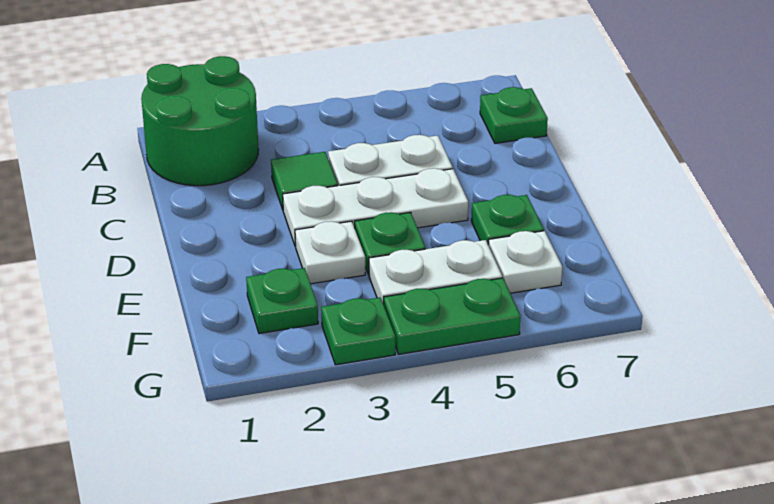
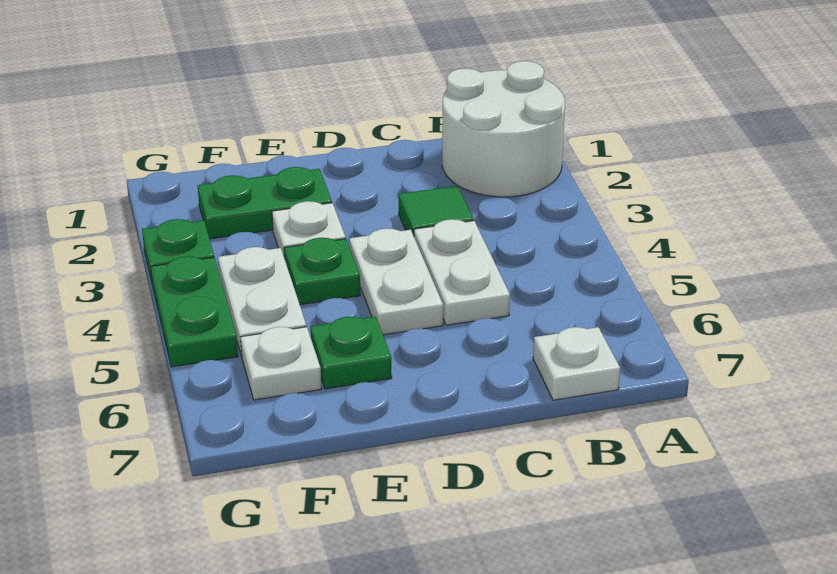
green round brick A1:B2 level 1 -> white round brick A1:B2 level 1
green plate B7 level 1 -> white plate B7 level 1
white plate D3:D5 level 1 -> white plate D4:D5 level 1
green plate F2 level 1 -> green plate E2:F2 level 1

